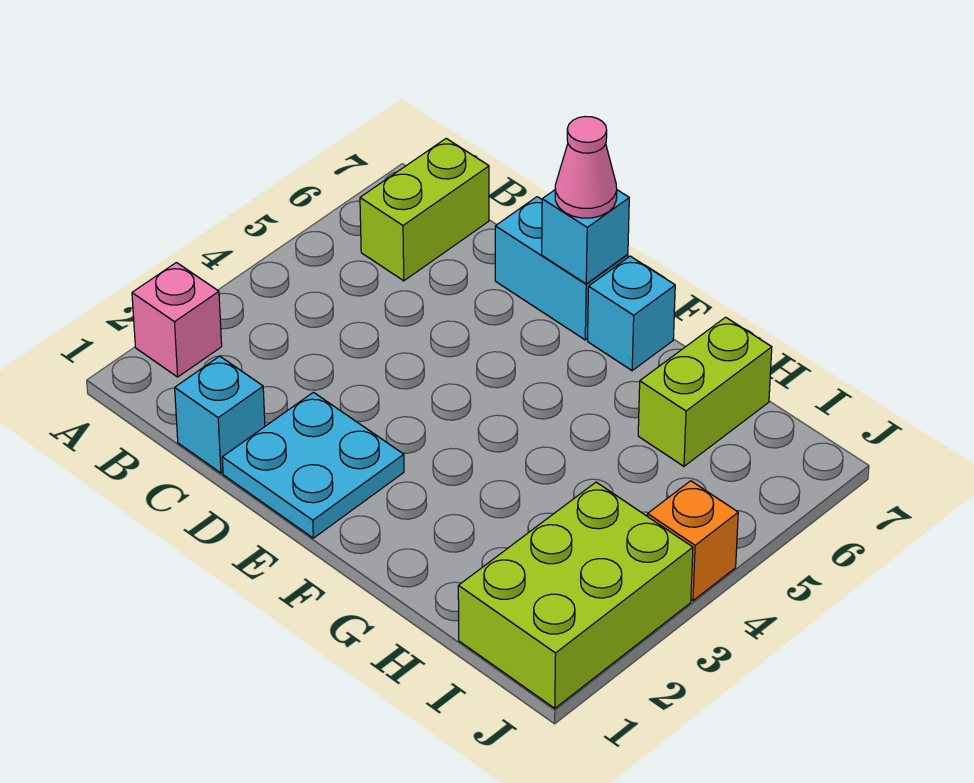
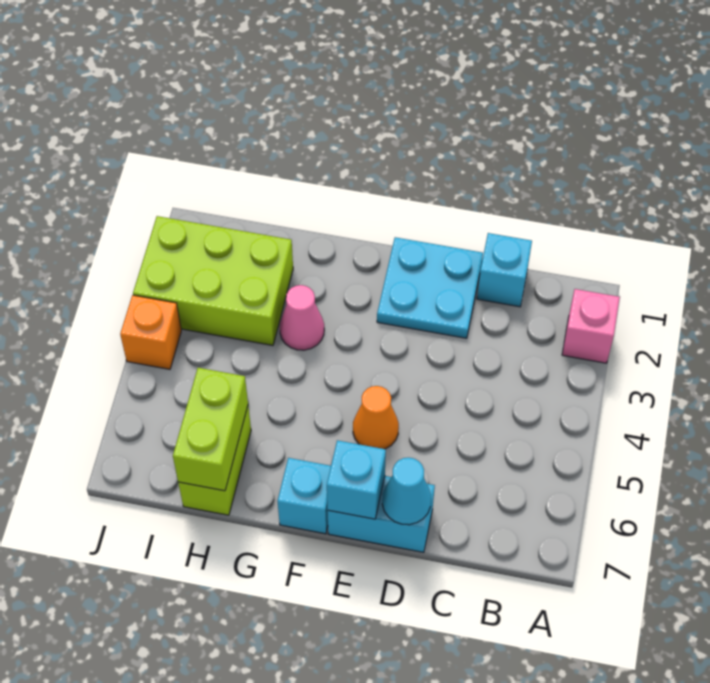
lime brick B6:B7 level 1 -> lime brick H6:H7 level 2
none -> cyan cone D7 level 2
none -> orange cone E5 level 1
pink cone E7 level 3 -> pink cone G3 level 1
lime brick I1:J3 level 1 -> lime brick H2:J3 level 1

